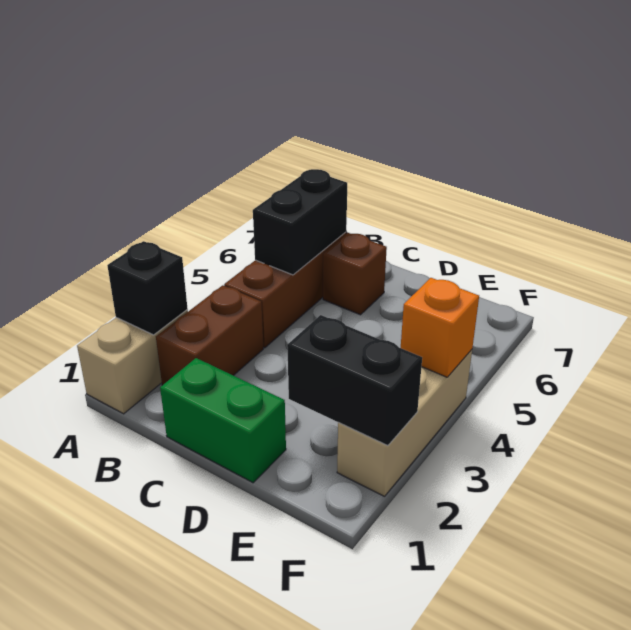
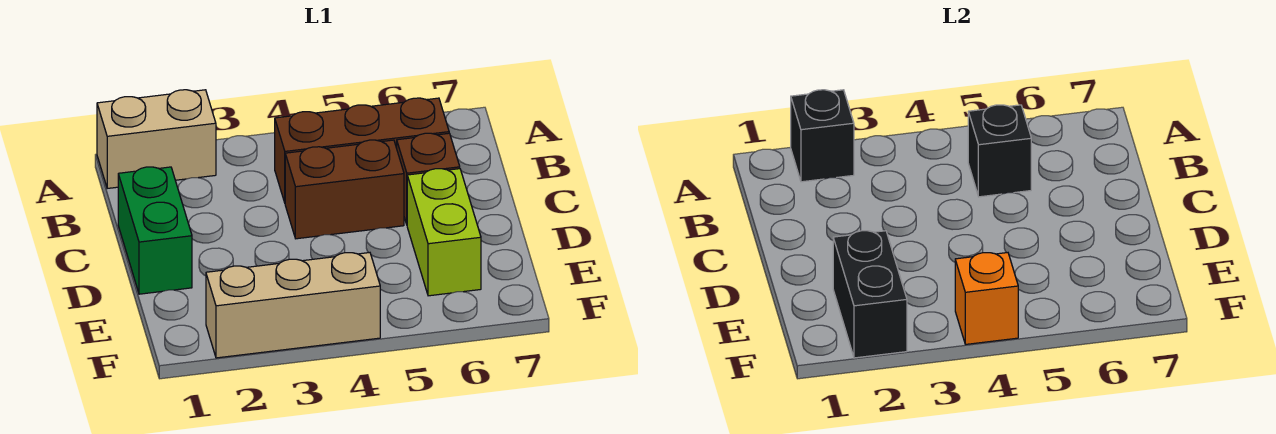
brown brick B2:B3 level 1 -> brown brick C4:C5 level 1
black brick B5:B6 level 2 -> black brick B5 level 2
none -> lime brick D6:E6 level 1

